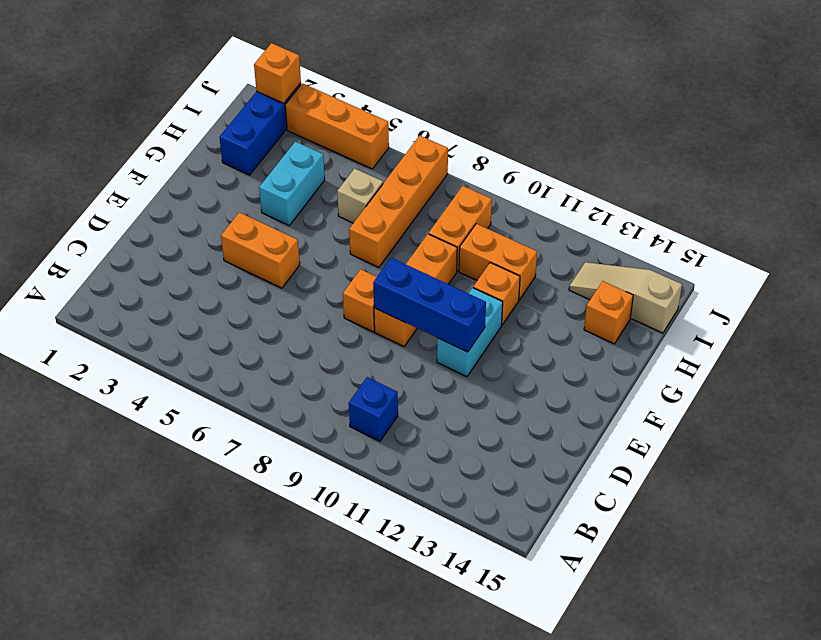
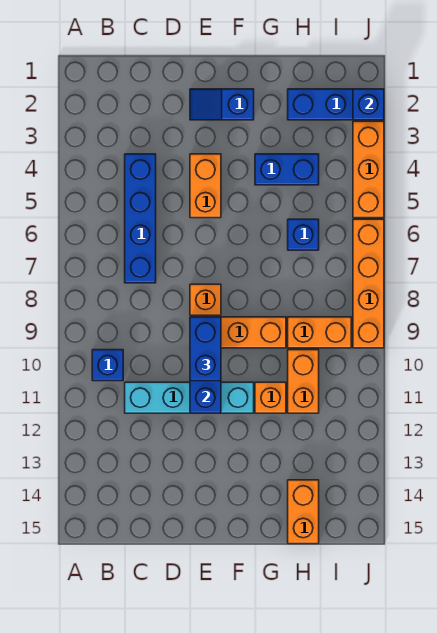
none -> blue brick C4:C7 level 1
none -> blue slope E2:F2 level 1 top F
none -> blue brick E9:E10 level 3
cyan brick E11:F11 level 1 -> cyan brick C11:F11 level 1
cyan brick G4:H4 level 1 -> blue brick G4:H4 level 1
orange brick G7:J7 level 1 -> orange brick J6:J9 level 1
tan brick H6 level 1 -> blue brick H6 level 1
orange brick H14 level 1 -> orange brick H14:H15 level 1
tan slope I13:I15 level 1 top 15 -> none
orange brick J2 level 2 -> blue brick J2 level 2

